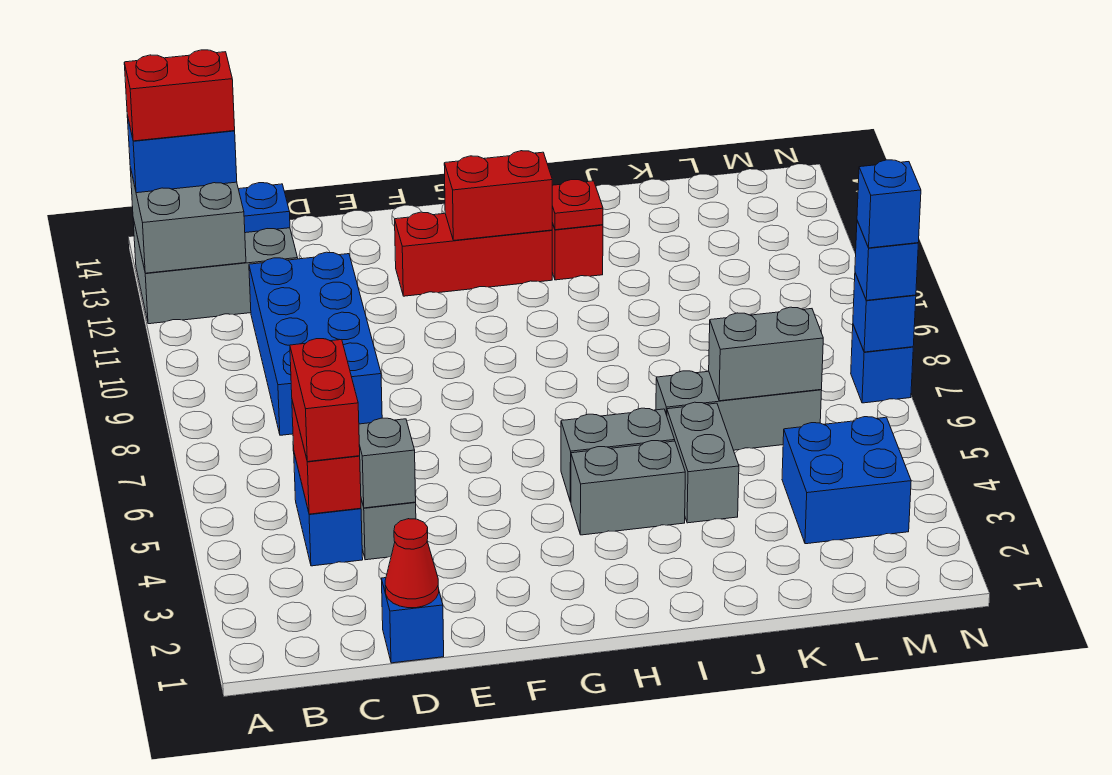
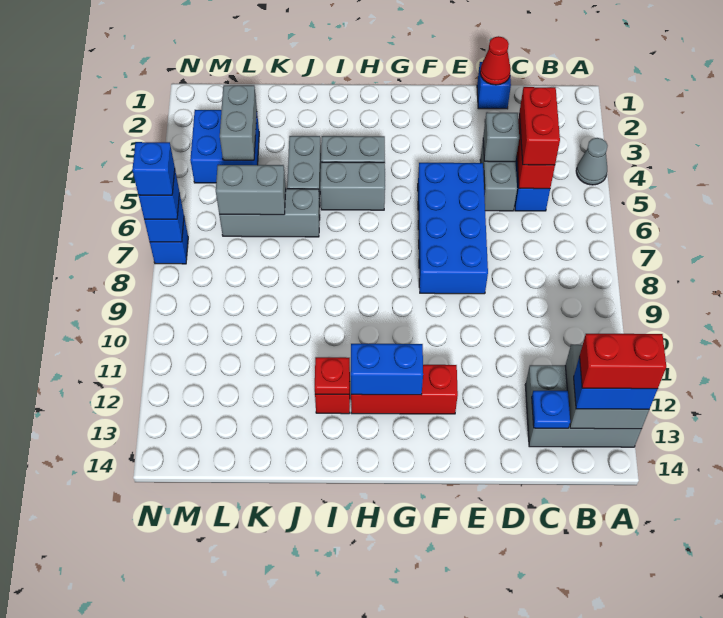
none -> grey cone A4 level 1
blue brick C8:D11 level 1 -> blue brick E5:F8 level 1
red brick G12:H12 level 2 -> blue brick G12:H12 level 2
none -> grey brick L3:L4 level 2

